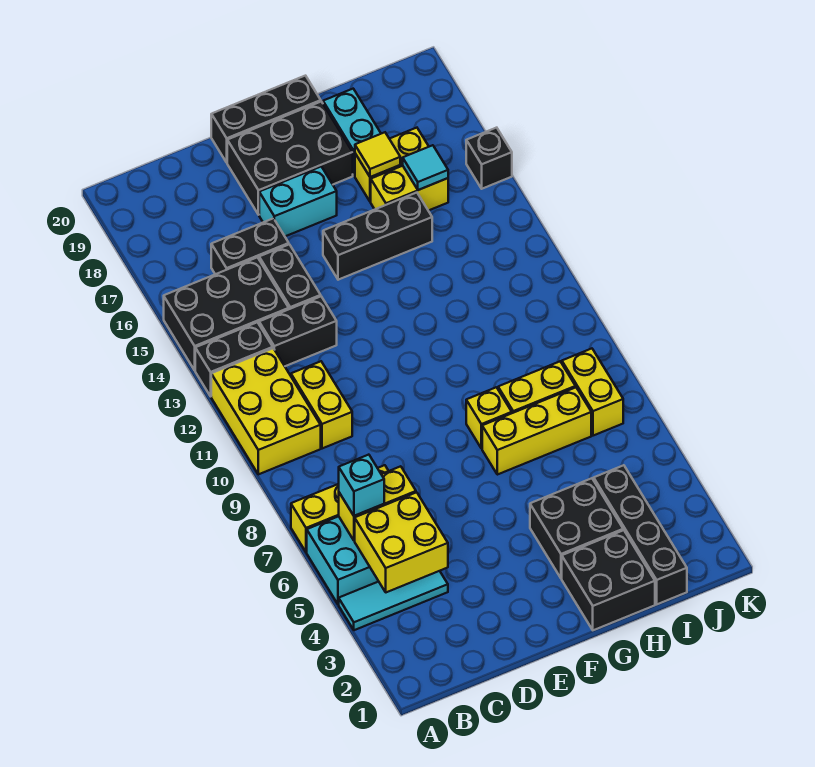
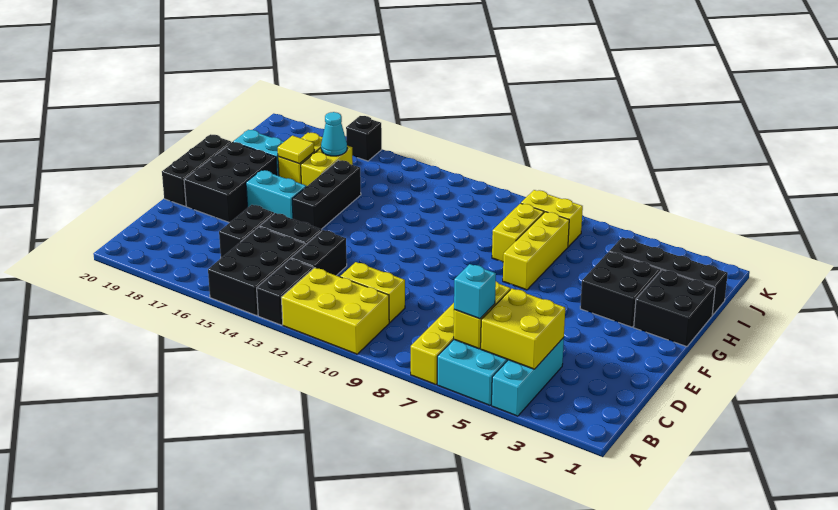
cyan tile A4:C4 level 1 -> cyan brick A4:C4 level 1
cyan brick E17:F17 level 1 -> cyan brick F16:F17 level 1
yellow brick G8 level 1 -> none
cyan tile I16 level 2 -> cyan cone I16 level 2

